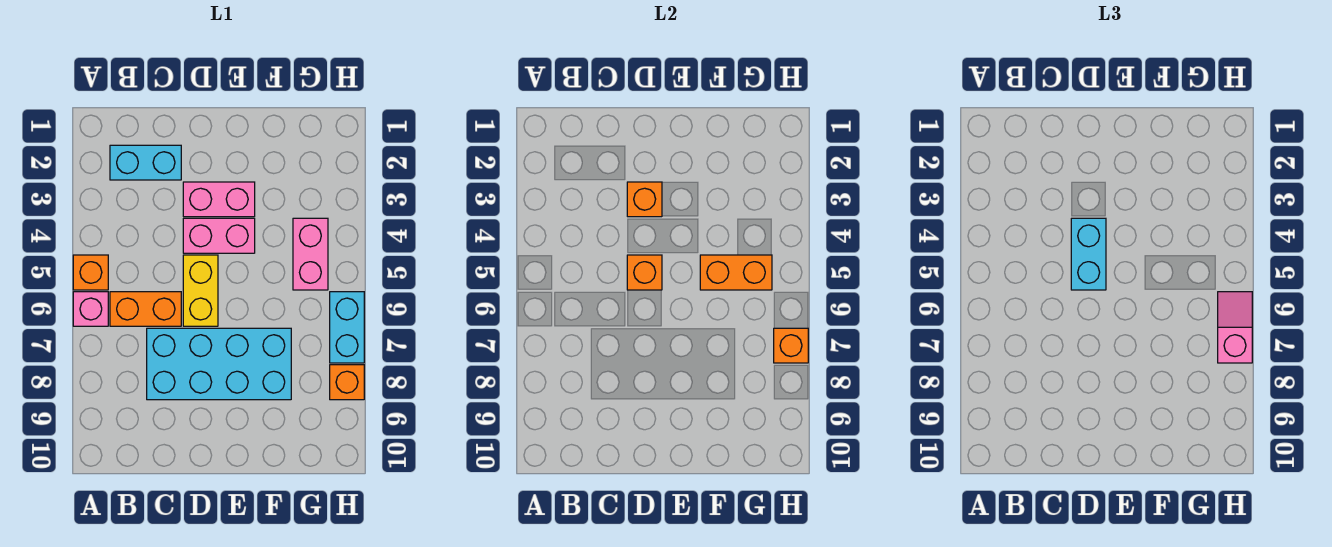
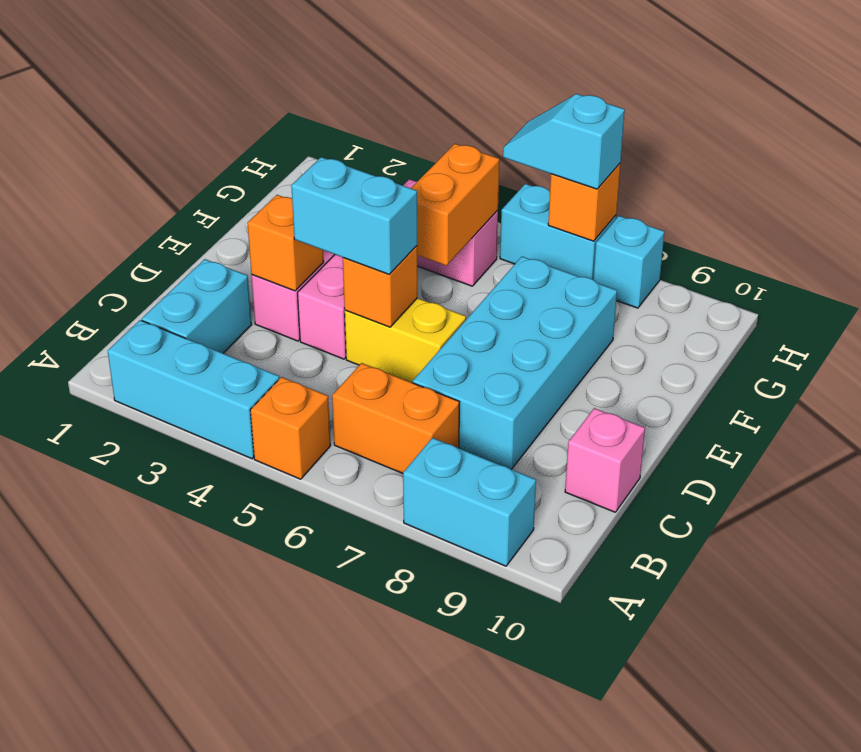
none -> cyan brick A2:A4 level 1
pink brick A6 level 1 -> pink brick C10 level 1
none -> cyan brick A8:A9 level 1
orange brick B6:C6 level 1 -> orange brick B6:B7 level 1
pink slope H6:H7 level 3 top 7 -> cyan slope H6:H7 level 3 top 7
orange brick H8 level 1 -> cyan brick H8 level 1

